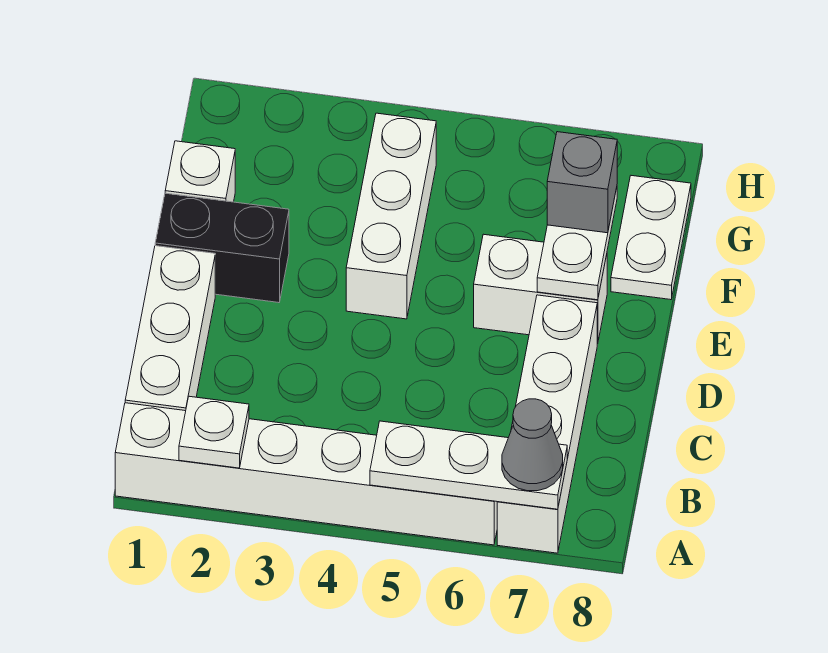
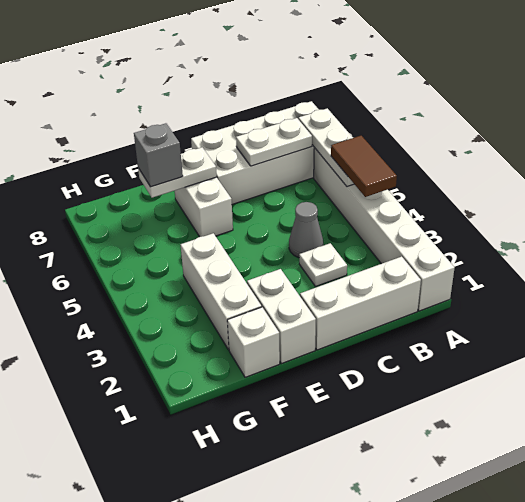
white plate A2 level 2 -> white plate C3 level 1
none -> brown tile A4:A5 level 3
white brick A7:D7 level 1 -> white brick A7:D8 level 1
grey cone A7 level 3 -> grey cone C4 level 1
black brick E1:E2 level 1 -> white brick E1:E2 level 1
white brick E4:G4 level 1 -> white brick F2:F4 level 1
white plate F8:G8 level 1 -> white plate B7:C7 level 2

